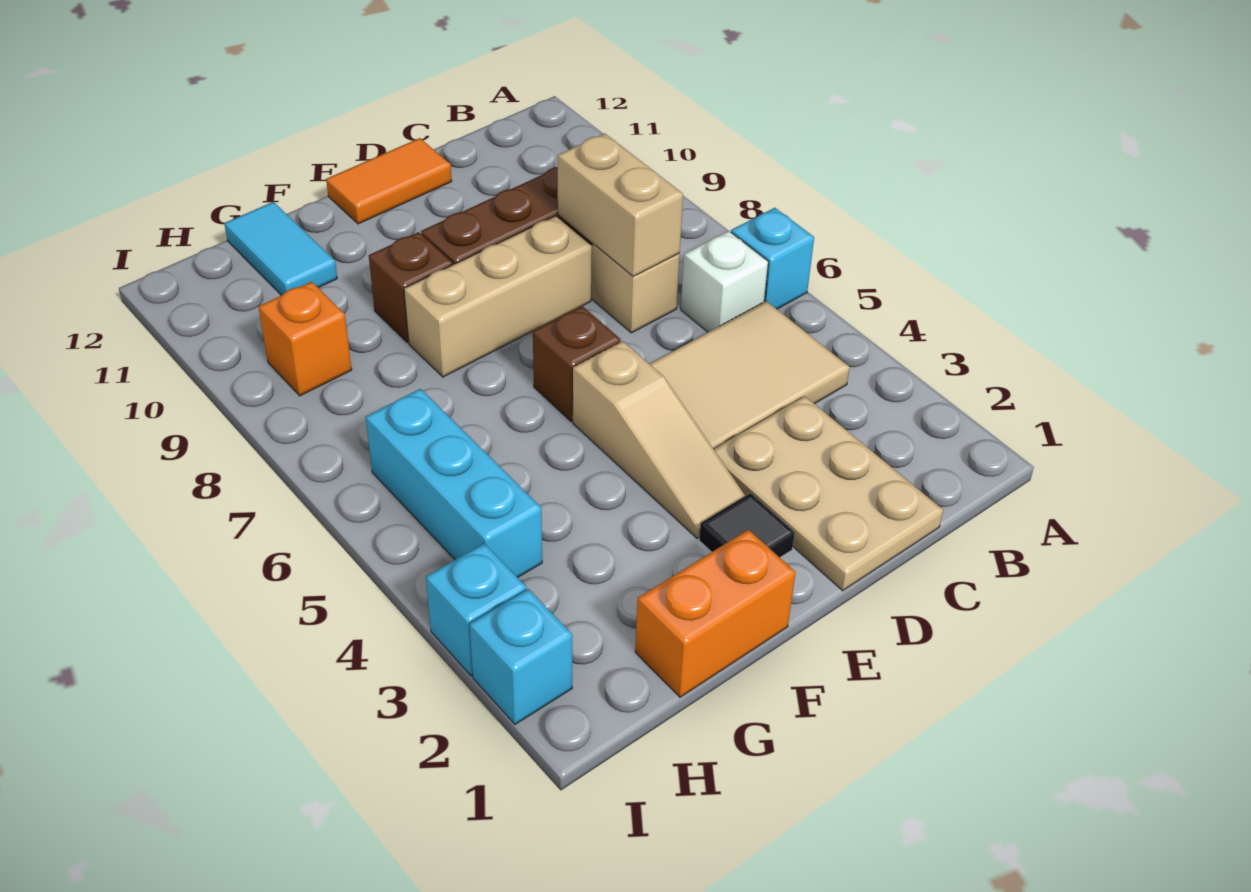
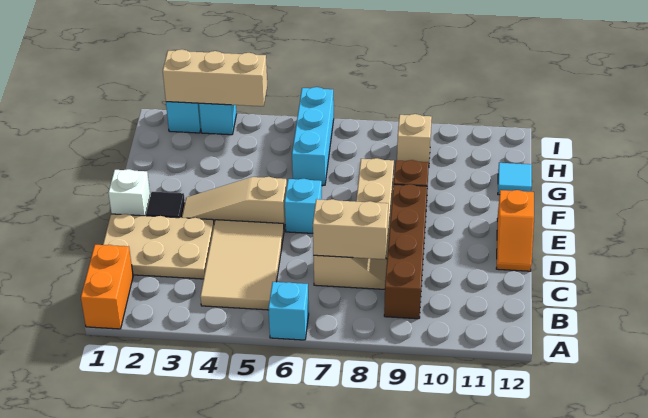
white brick B6 level 1 -> white brick E1 level 1
orange tile D12:E12 level 1 -> orange slope D12:E12 level 1 top E
brown brick E6 level 1 -> cyan brick E6 level 1
orange brick F1:G1 level 1 -> orange brick A1:B1 level 1
cyan tile G11:G12 level 1 -> cyan tile G12 level 1
cyan brick H4:H6 level 1 -> cyan brick G6:I6 level 1
orange brick H9 level 1 -> tan brick H9 level 1
none -> tan brick I2:I4 level 2

